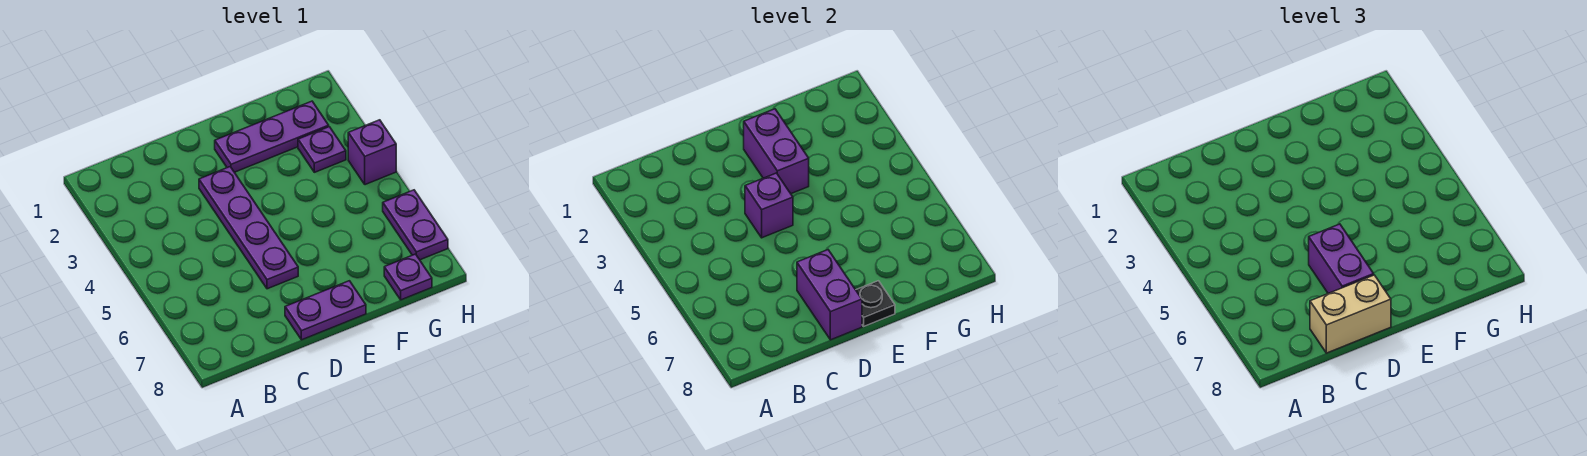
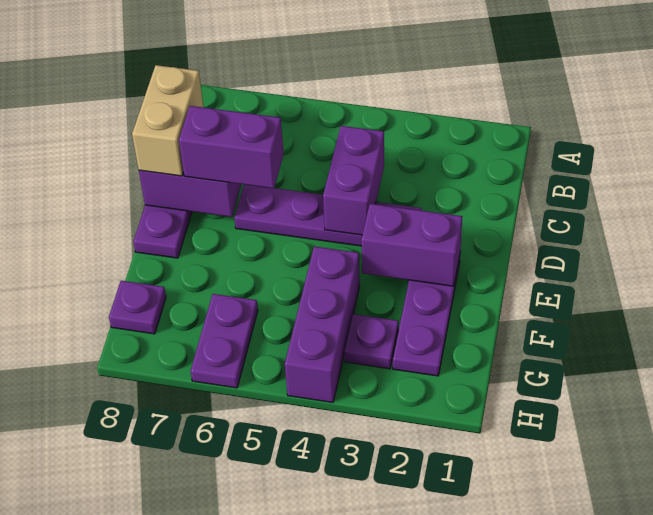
purple brick D4 level 2 -> purple brick C4:D4 level 2
black plate E8 level 2 -> none
purple brick H4 level 1 -> purple brick F4:H4 level 1
purple plate H6:H7 level 1 -> purple plate G6:H6 level 1

